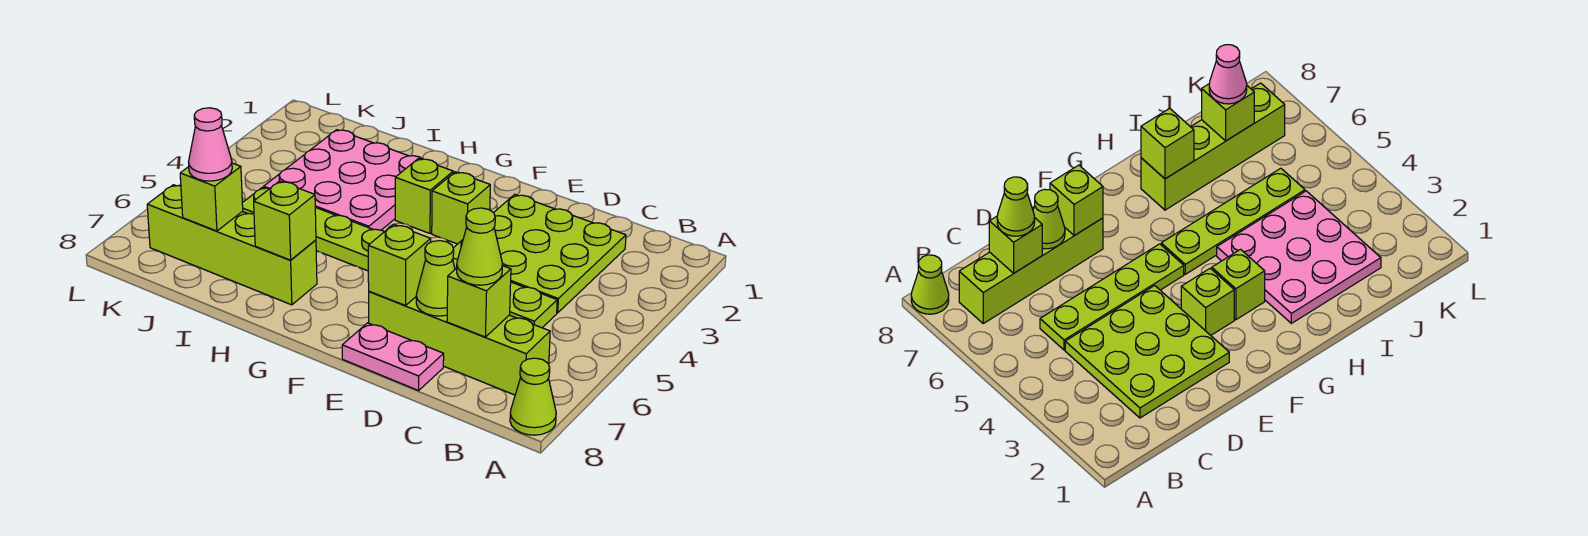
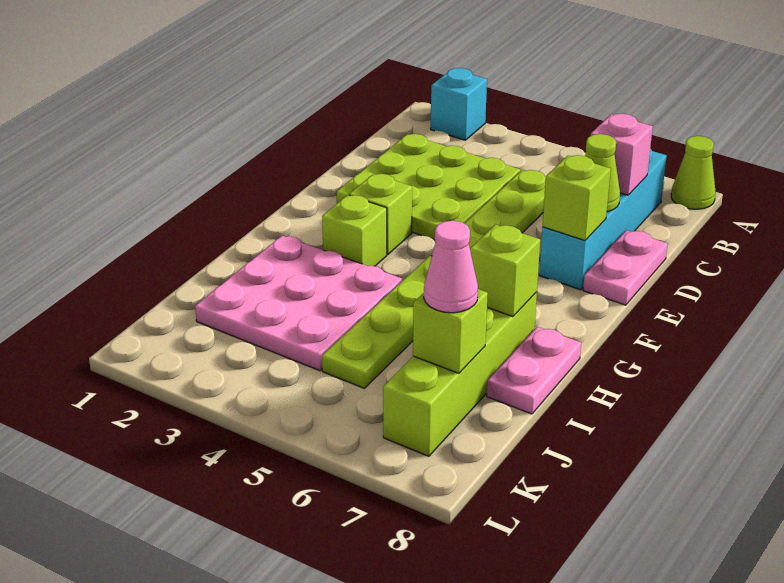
none -> cyan brick A2 level 1
lime brick B7:E7 level 1 -> cyan brick B7:E7 level 1
lime brick C7 level 2 -> pink brick C7 level 2
lime cone C7 level 3 -> none
none -> pink plate H8:I8 level 1

